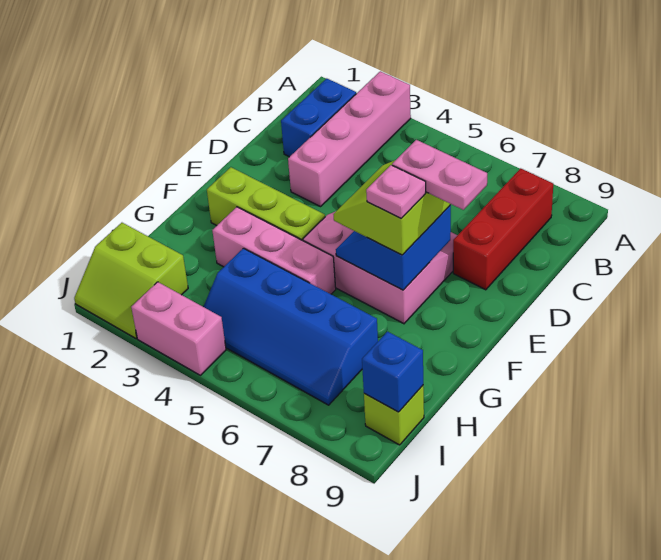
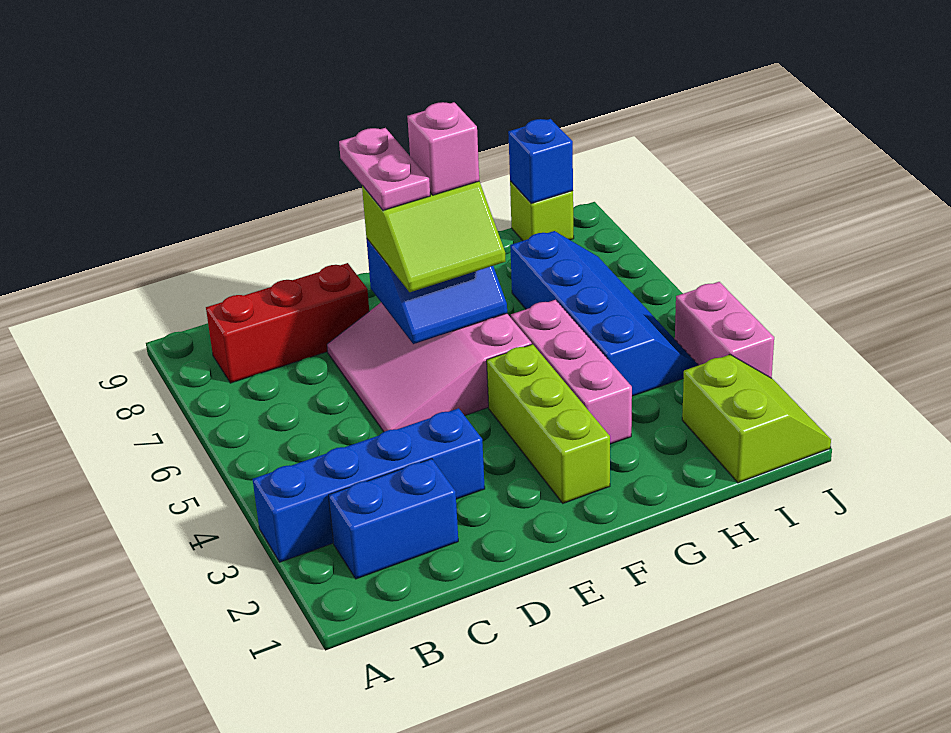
pink brick A3:D3 level 1 -> blue brick A3:D3 level 1
pink plate F7 level 4 -> pink brick F7 level 4

